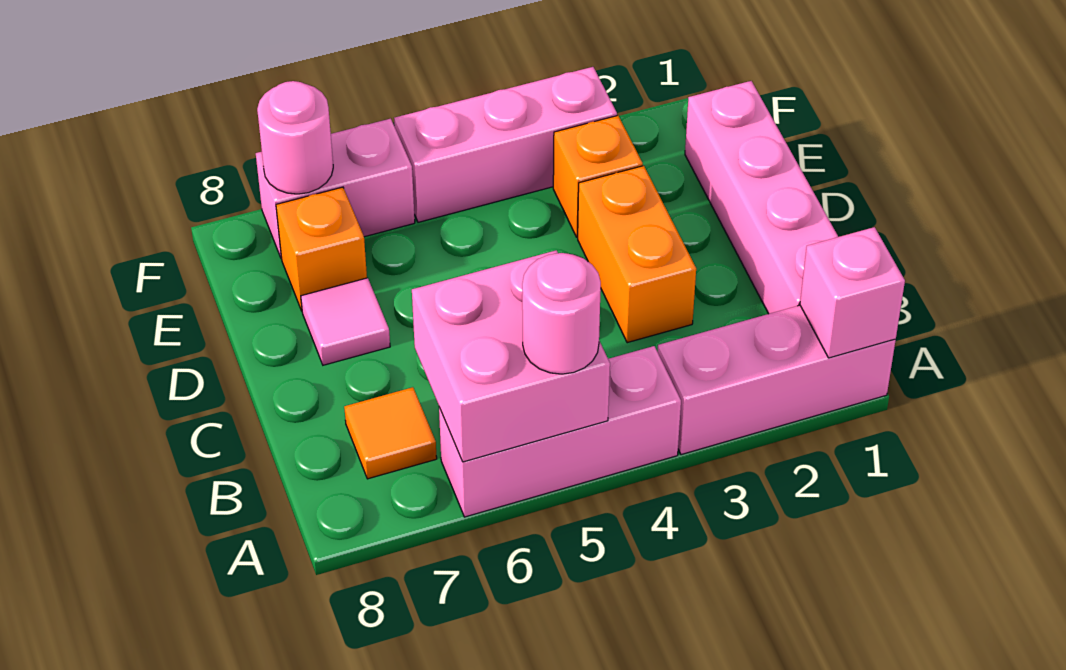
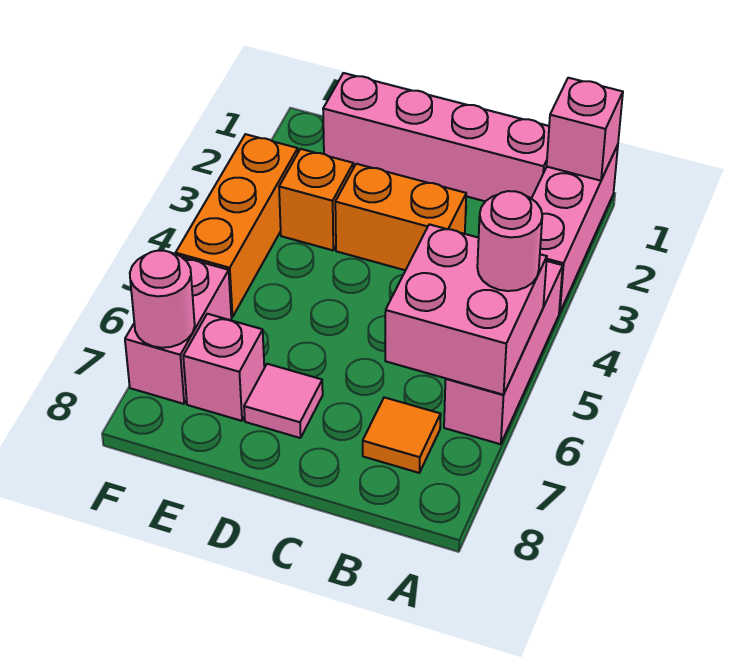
orange brick E7 level 1 -> pink brick E7 level 1
pink brick F3:F5 level 1 -> orange brick F3:F5 level 1

